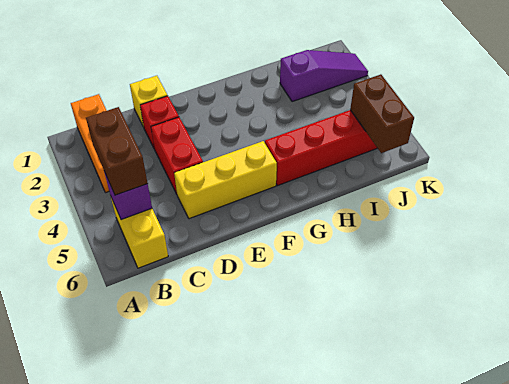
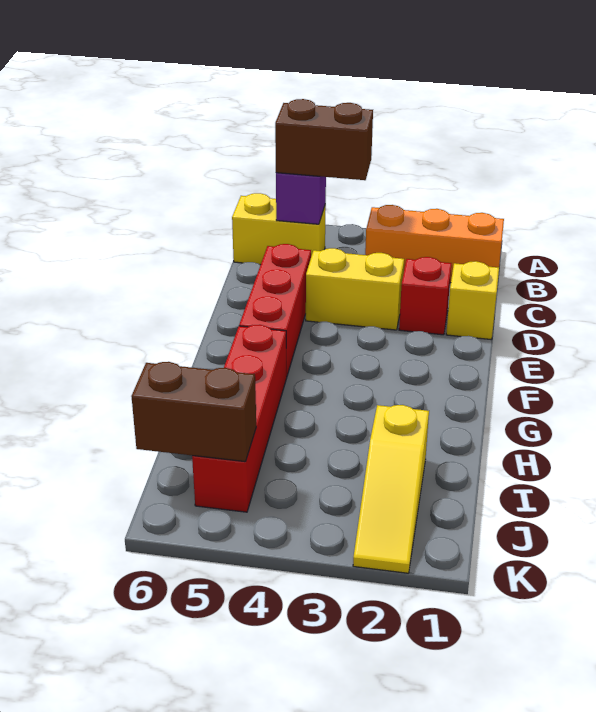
red brick D3:D4 level 1 -> yellow brick D3:D4 level 1
yellow brick D5:F5 level 1 -> red brick D5:F5 level 1
purple slope I2:K2 level 1 top I -> yellow slope I2:K2 level 1 top I

